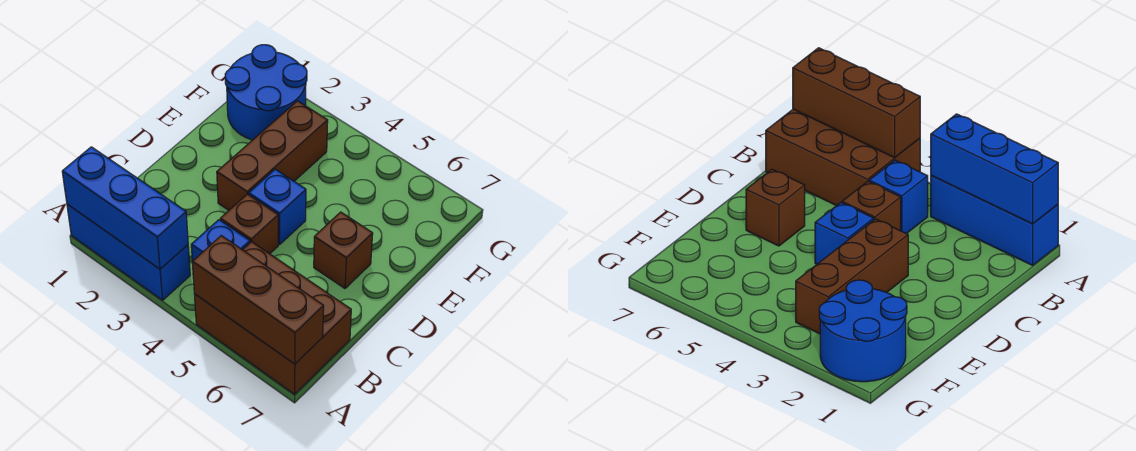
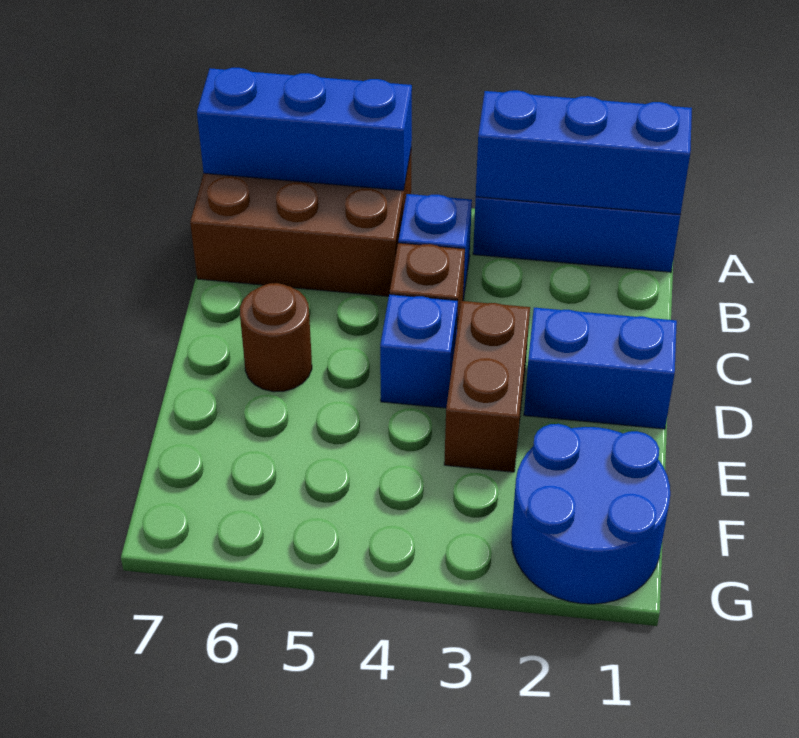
brown brick A5:A7 level 2 -> blue brick A5:A7 level 2
none -> blue brick D1:D2 level 1
brown brick D3:F3 level 1 -> brown brick D3:E3 level 1
brown brick D6 level 1 -> brown round brick D6 level 1

